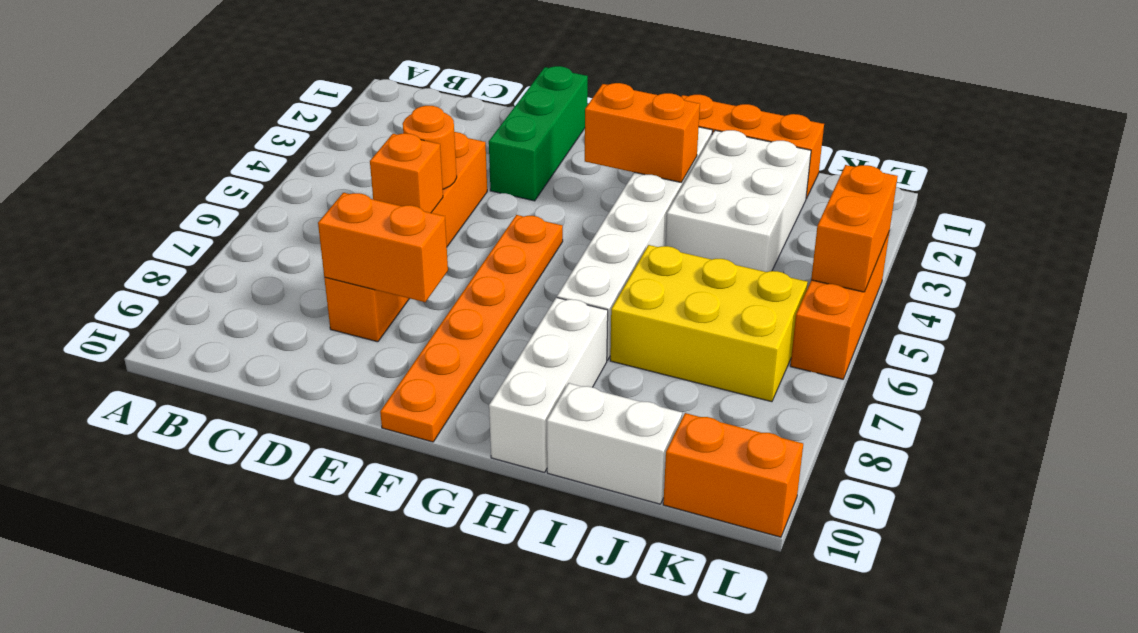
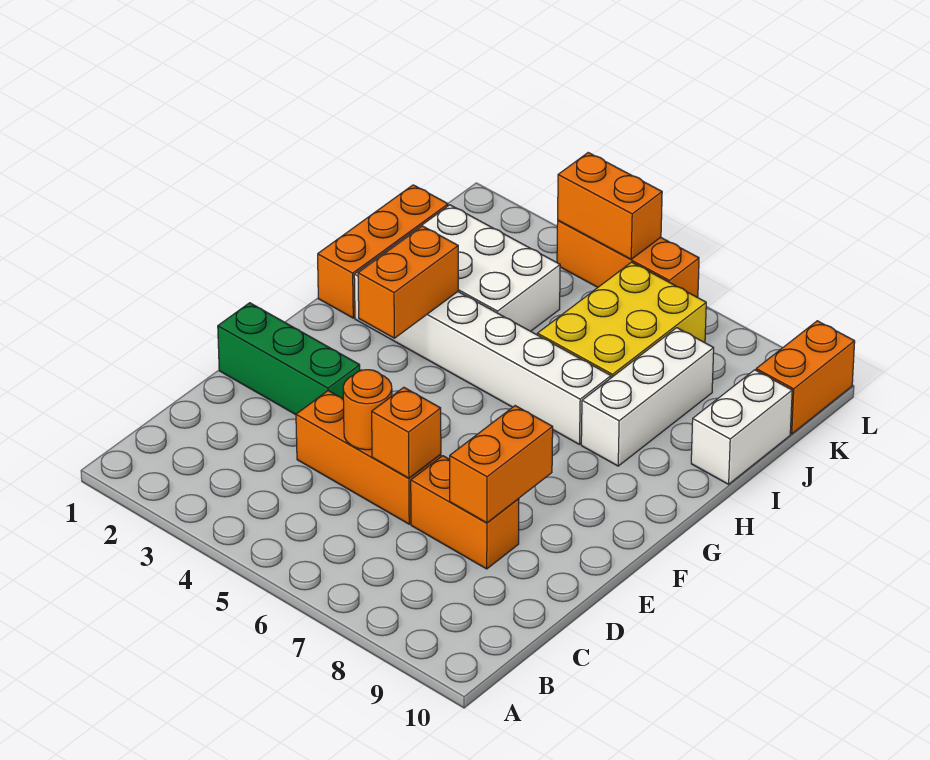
orange plate F5:F10 level 1 -> none
white brick H8:H10 level 1 -> white brick H8:J8 level 1

